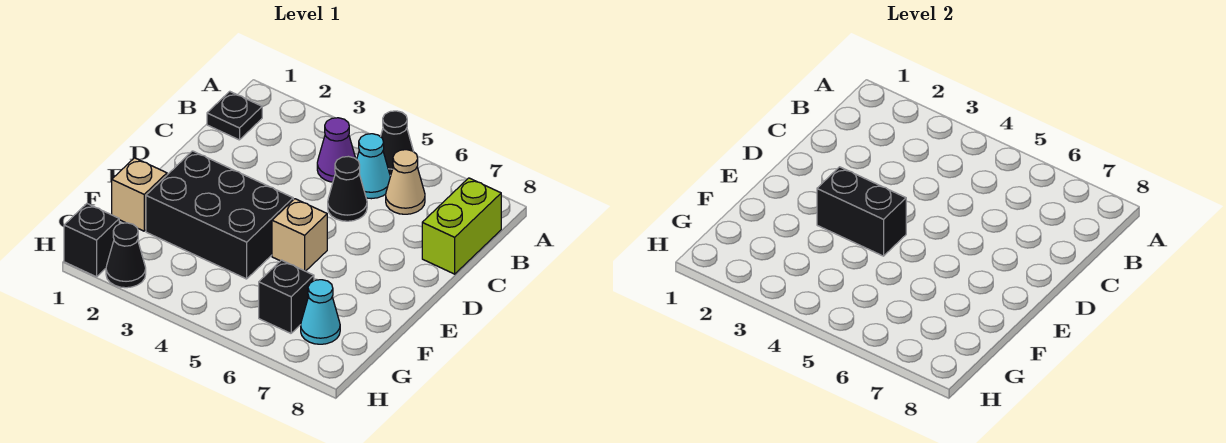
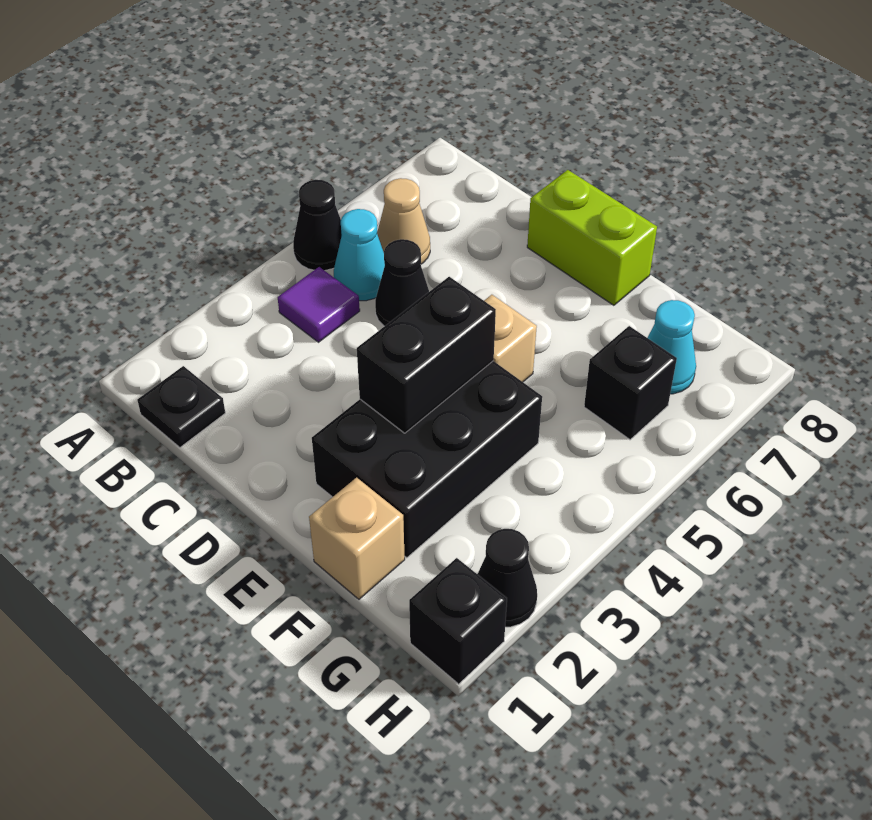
purple cone B4 level 1 -> purple tile B4 level 1
lime brick B8:C8 level 1 -> lime brick D8:E8 level 1

